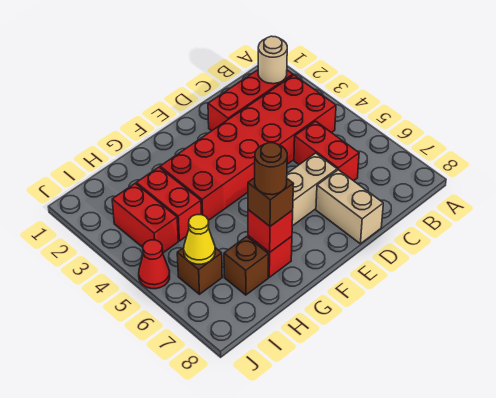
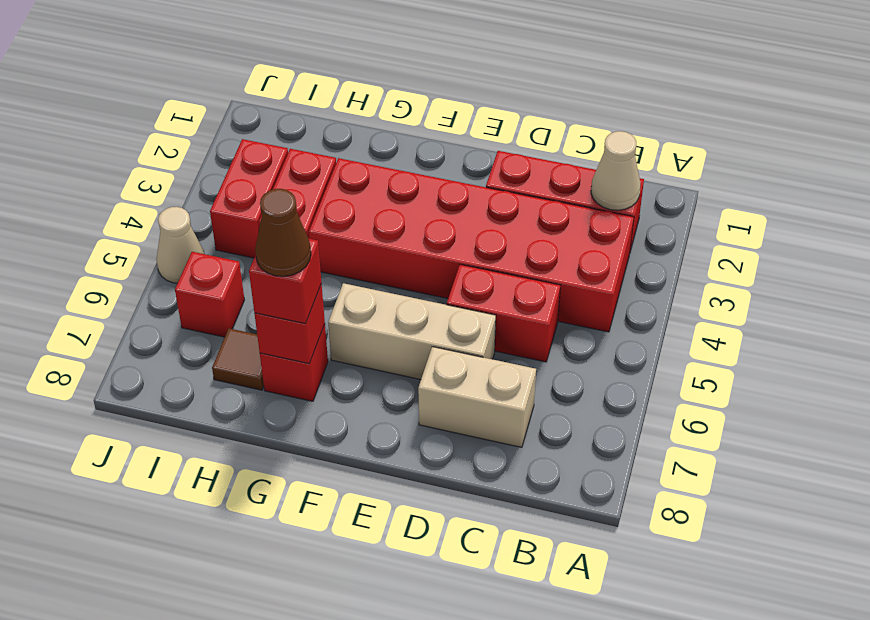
tan round brick B2 level 2 -> tan cone B2 level 2
red brick C5:C6 level 1 -> red brick C5:D5 level 1
tan brick D7:D8 level 1 -> tan brick C7:D7 level 1
brown brick G7 level 3 -> red brick G7 level 3
brown round brick G7 level 4 -> brown cone G7 level 4
brown brick H7 level 1 -> brown tile H7 level 1
brown brick I6 level 1 -> red brick I6 level 1
yellow cone I6 level 2 -> none
red cone J5 level 1 -> tan cone J5 level 1

